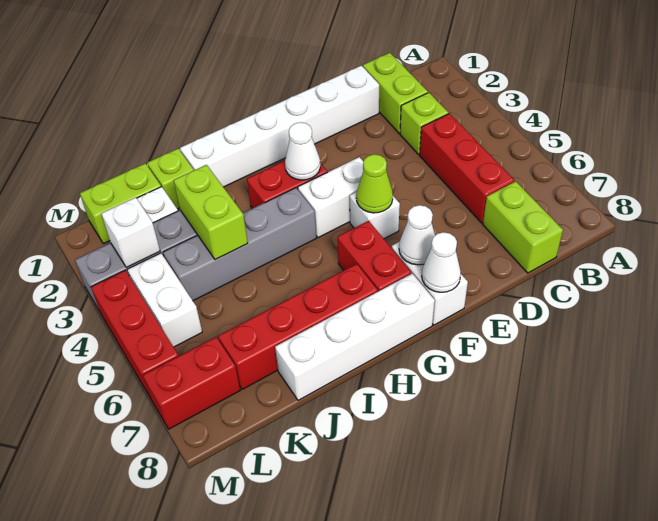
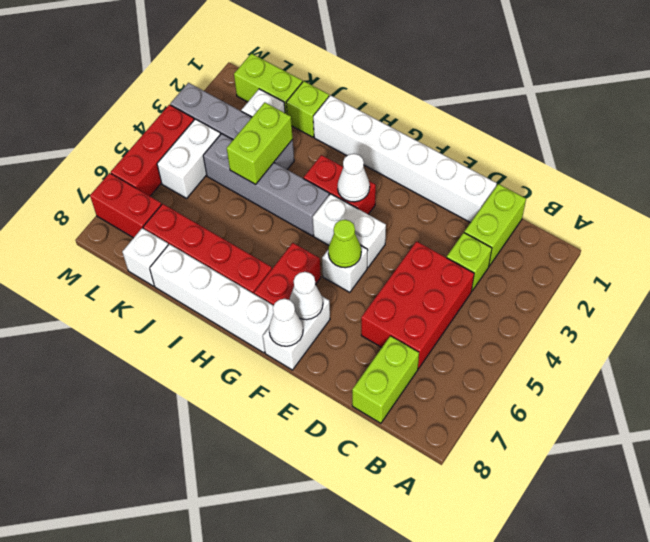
red brick C4:C6 level 1 -> red brick C4:D6 level 1
white brick L3 level 2 -> white brick K8 level 1

